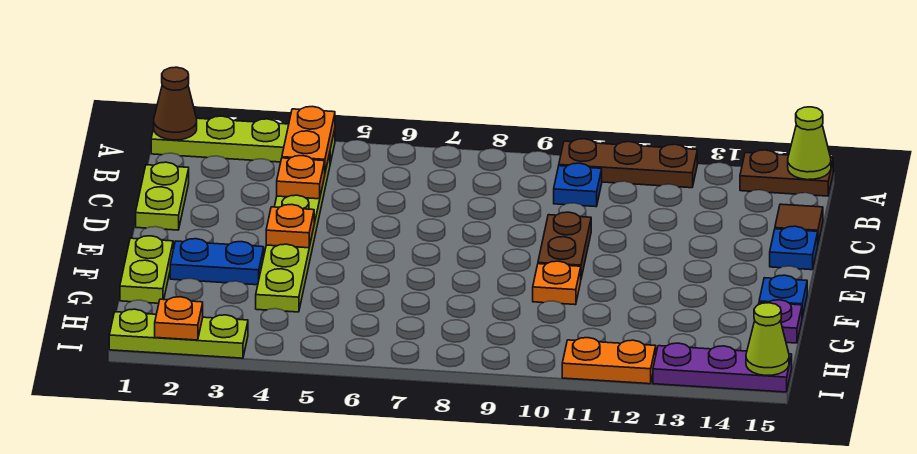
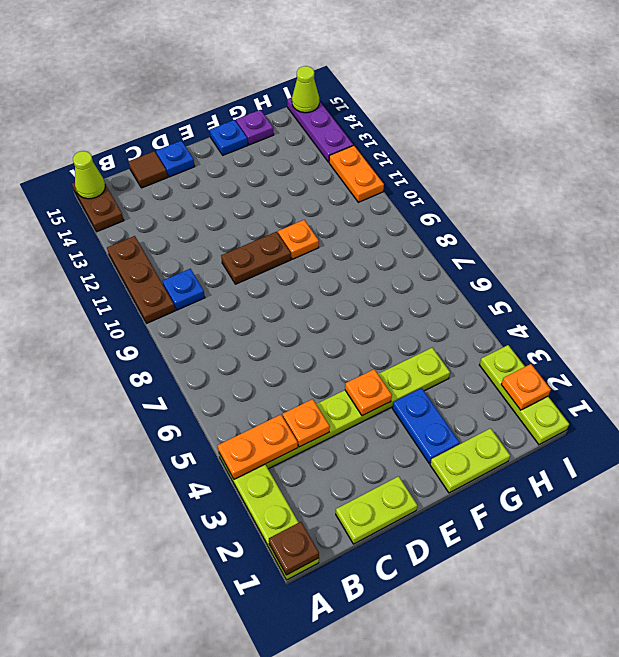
brown cone A1 level 2 -> brown plate A1 level 2

